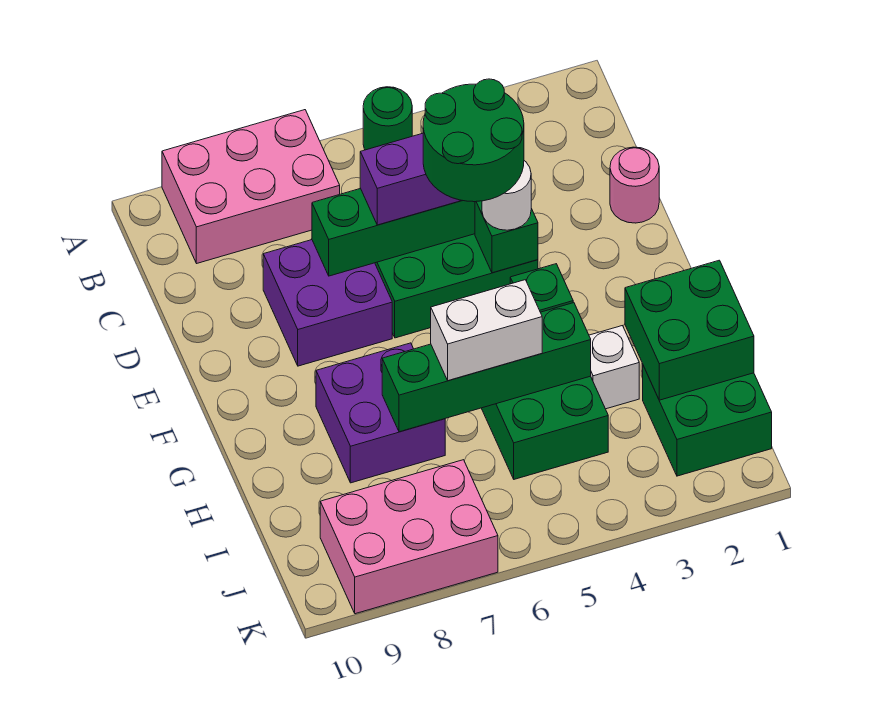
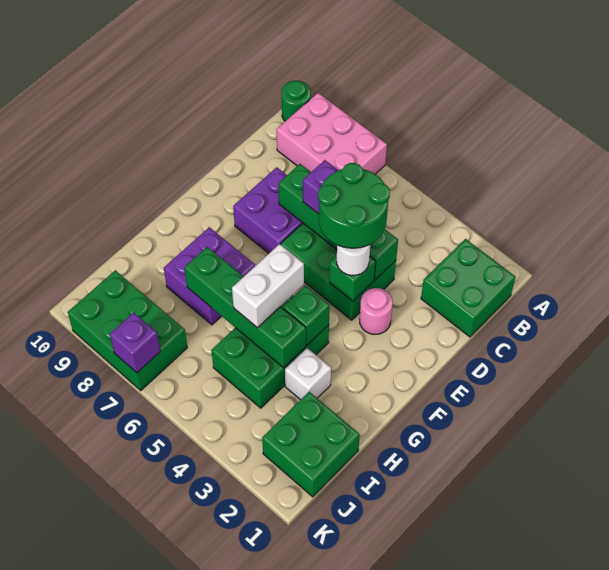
green round brick A5 level 1 -> green round brick A10 level 1
pink round brick D1 level 1 -> pink round brick E3 level 1
green brick H1:I2 level 2 -> green brick B1:C2 level 1
white brick H5:H6 level 3 -> white brick G5:H5 level 3
pink brick J7:K9 level 1 -> green brick J7:K9 level 1
none -> purple brick K7 level 2

